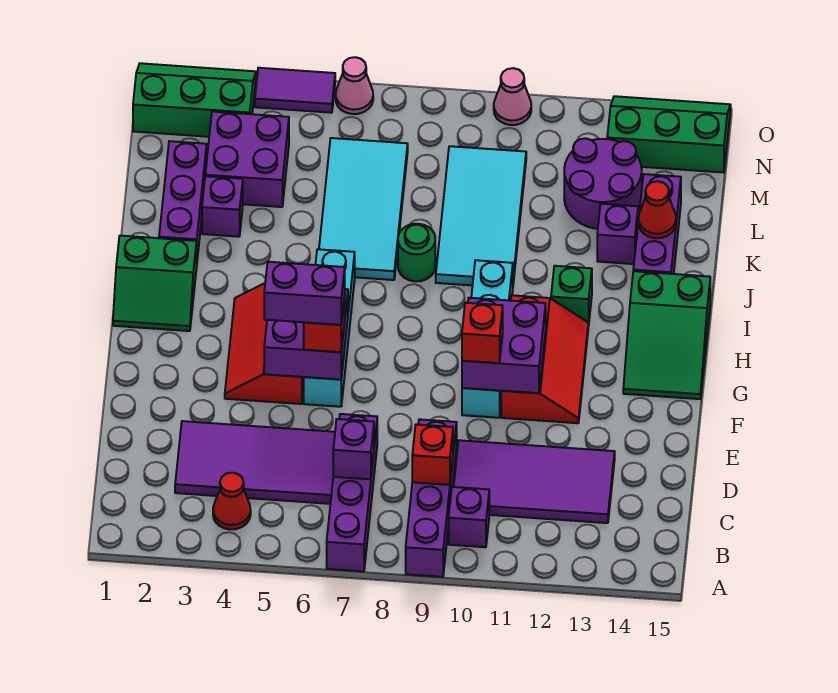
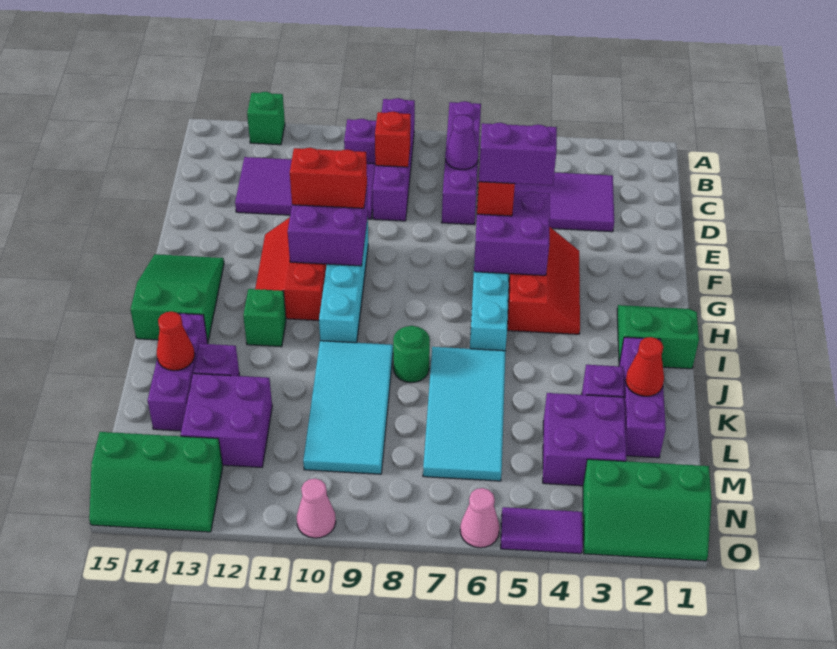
none -> green brick A13 level 1
red cone B4 level 1 -> red cone K2 level 2
purple brick C7 level 2 -> purple cone C7 level 2
red brick F10 level 3 -> red brick F10:F11 level 3
purple round brick L12:M13 level 1 -> purple brick L12:M13 level 1

